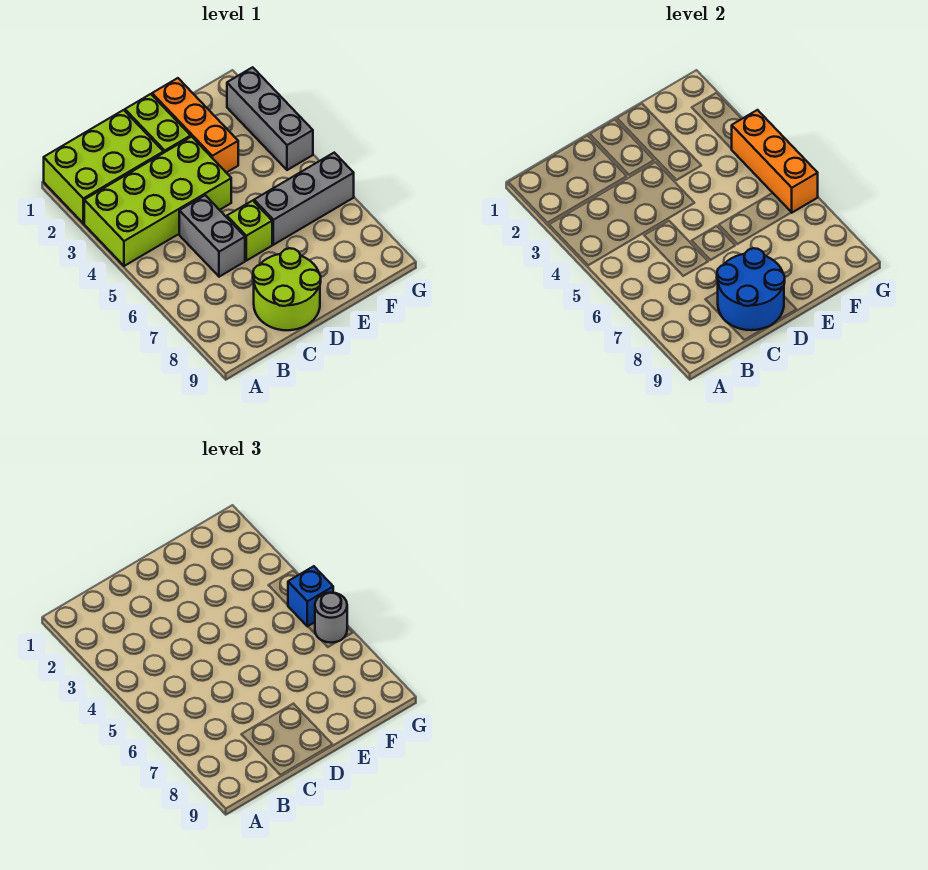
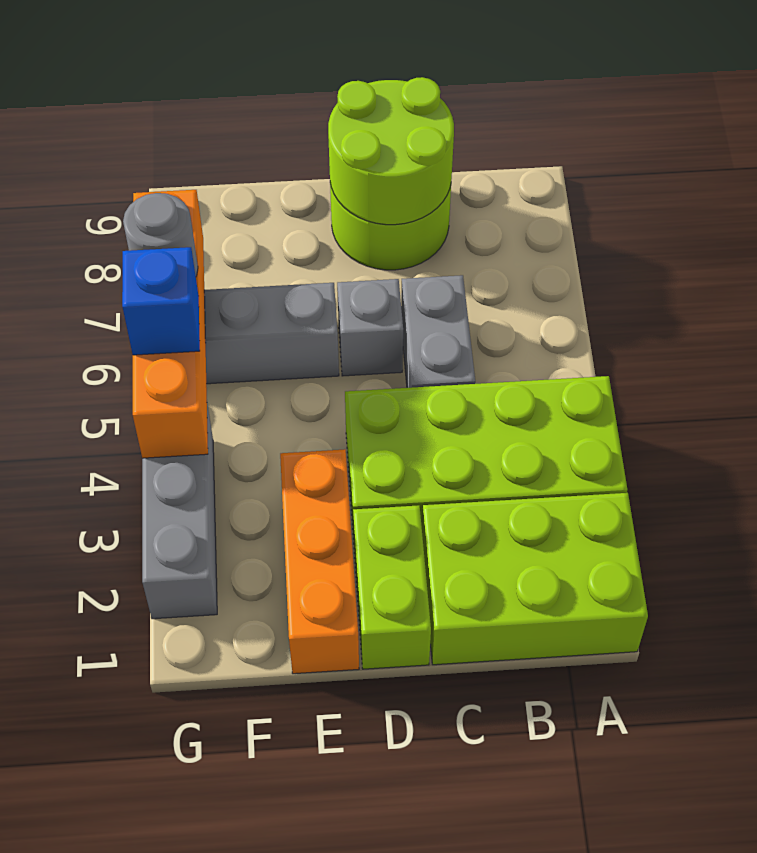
blue round brick C8:D9 level 2 -> lime round brick C8:D9 level 2
lime brick D6 level 1 -> grey brick D6 level 1
orange brick G4:G6 level 2 -> orange brick G4:G7 level 2

